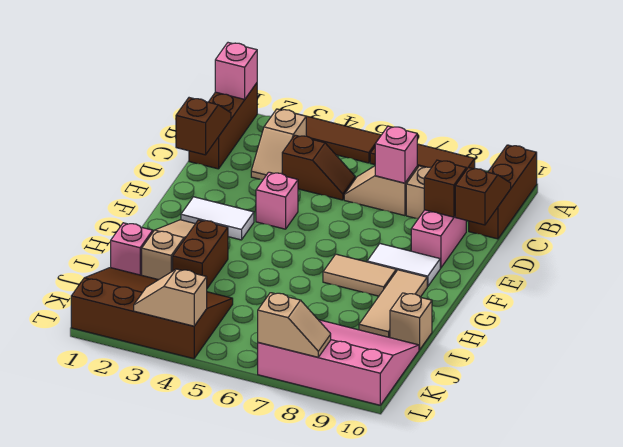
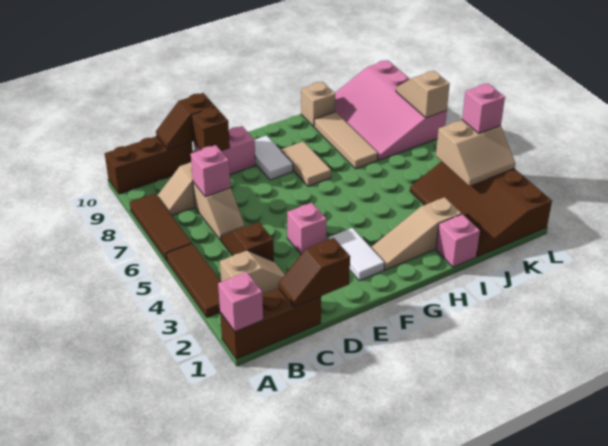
tan tile G9:I9 level 1 -> tan tile I7:I9 level 1
brown brick H3:I3 level 1 -> none
tan slope L3:L4 level 2 top 4 -> tan slope K3:L4 level 2 top 4
none -> pink brick L4 level 3

